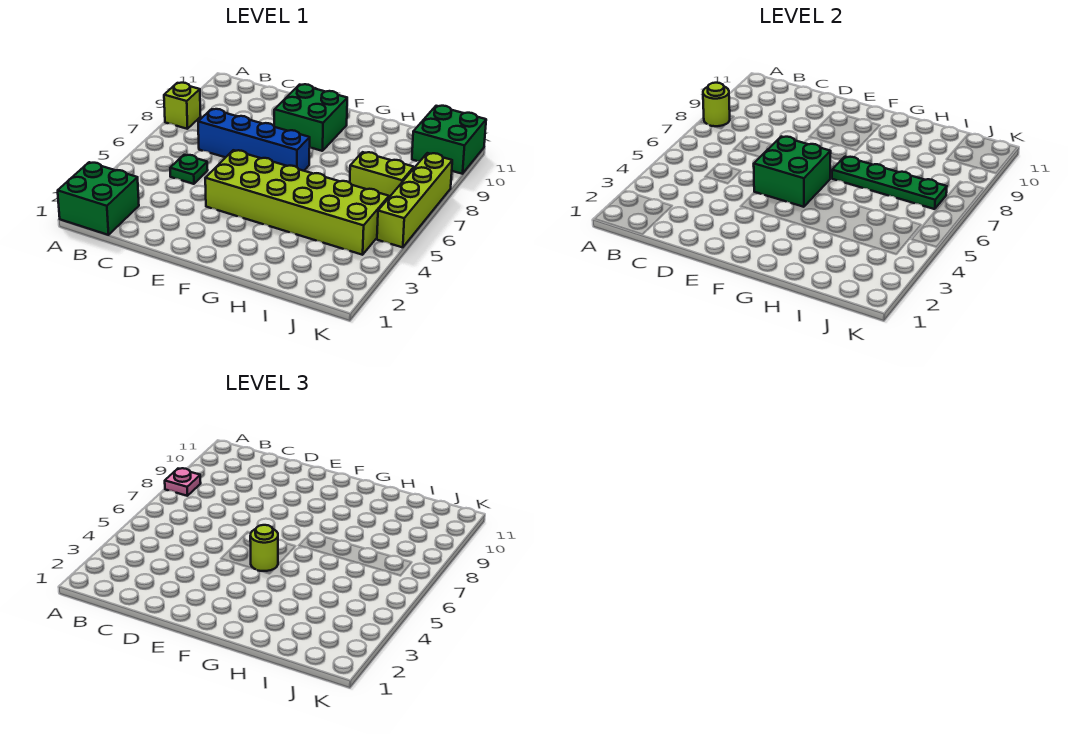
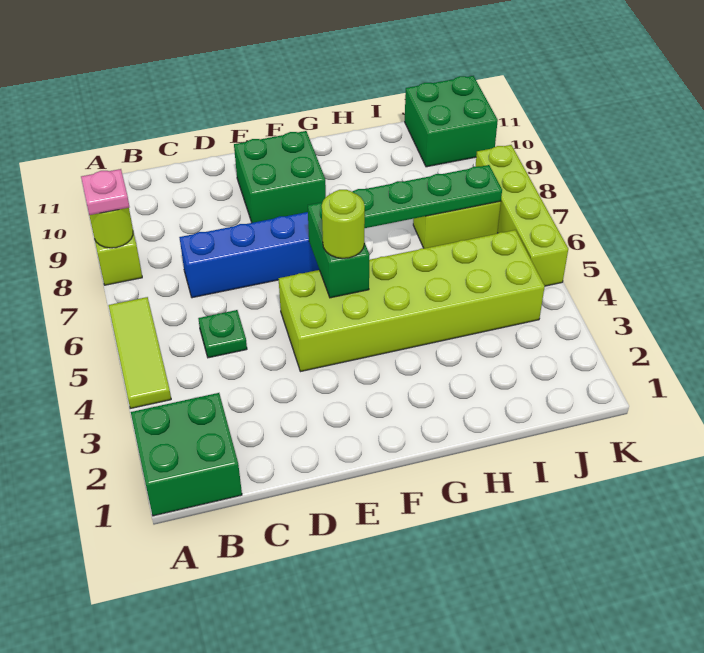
none -> lime tile A4:A6 level 1
green brick E5:F6 level 2 -> green brick F5:F6 level 2

